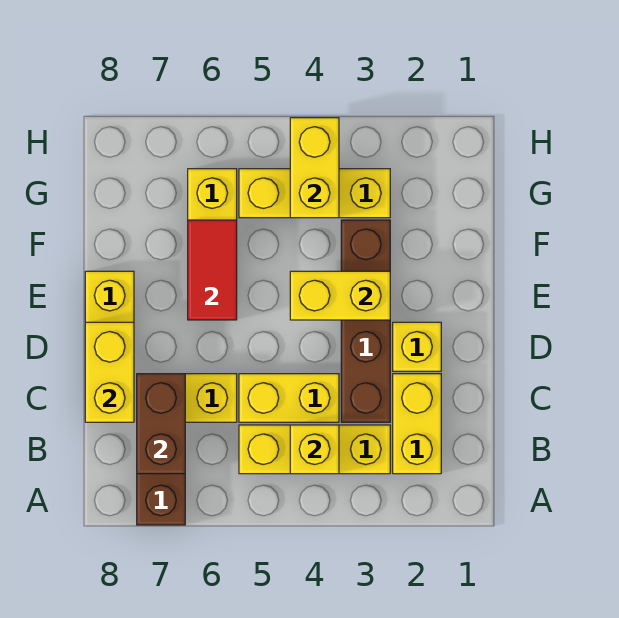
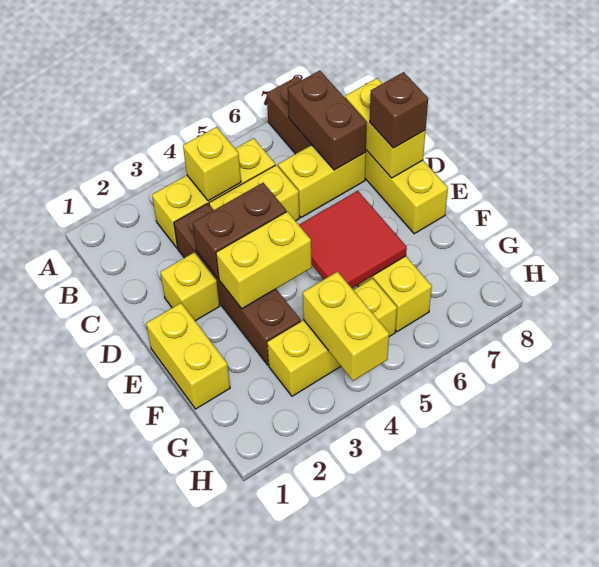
yellow brick B2:C2 level 1 -> yellow brick E1:F1 level 1
none -> brown brick D3:D4 level 2
none -> brown brick D8 level 3
red tile E6:F6 level 2 -> red tile E5:F6 level 2

